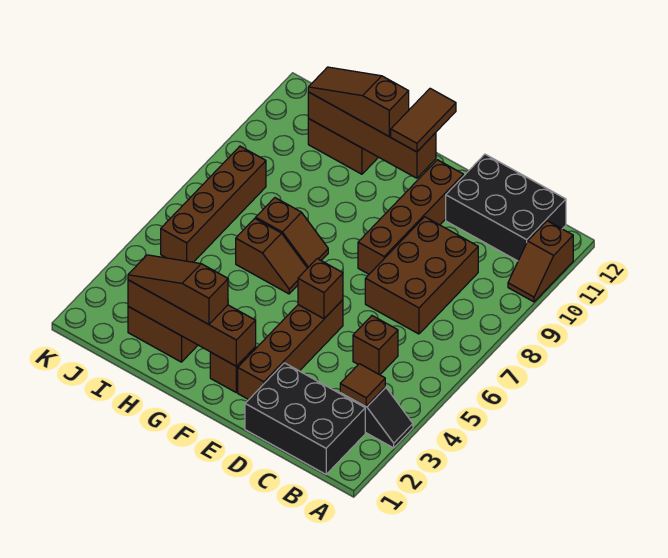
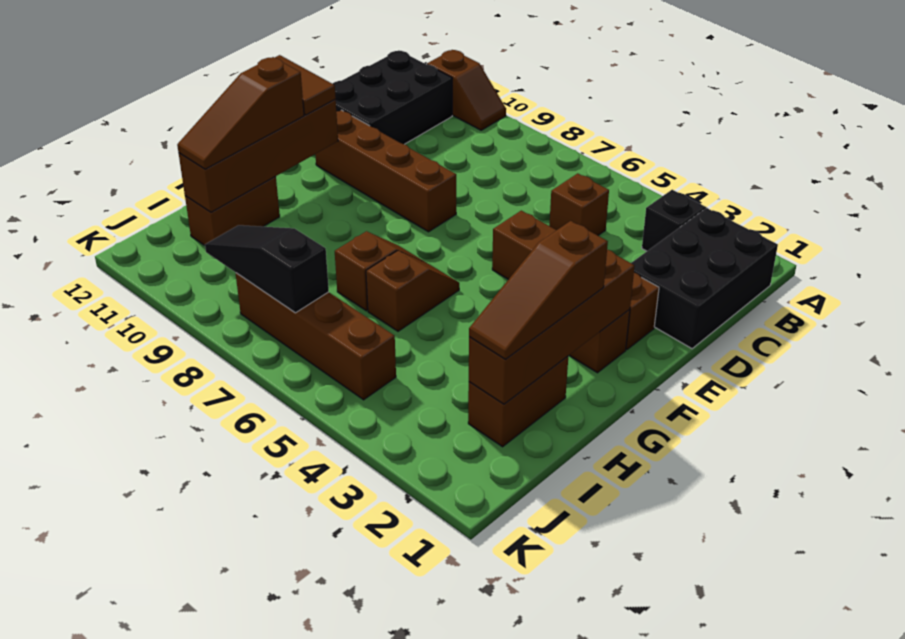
brown tile B3 level 2 -> none
brown brick C7:D9 level 1 -> none
brown brick E5 level 2 -> none
none -> black slope J7:J9 level 2 top 7

